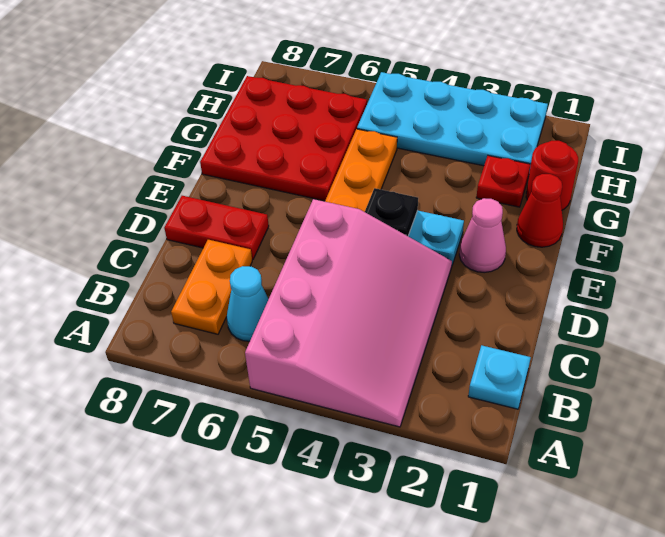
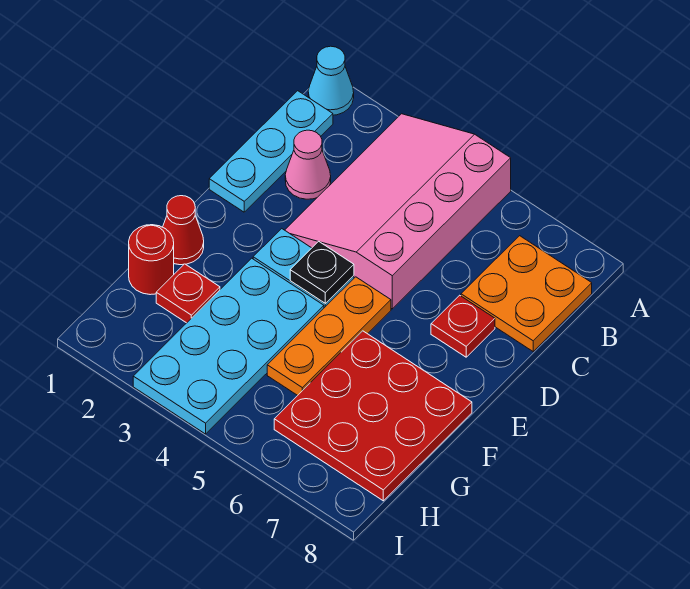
cyan plate B1 level 1 -> cyan plate B1:D1 level 1
cyan cone B6 level 1 -> cyan cone A1 level 1
orange plate B7:C7 level 1 -> orange plate B7:C8 level 1
red plate D7:D8 level 1 -> red plate D7 level 1
pink cone E2 level 1 -> pink cone C2 level 1
cyan plate H2:I5 level 1 -> cyan plate F3:I4 level 1

